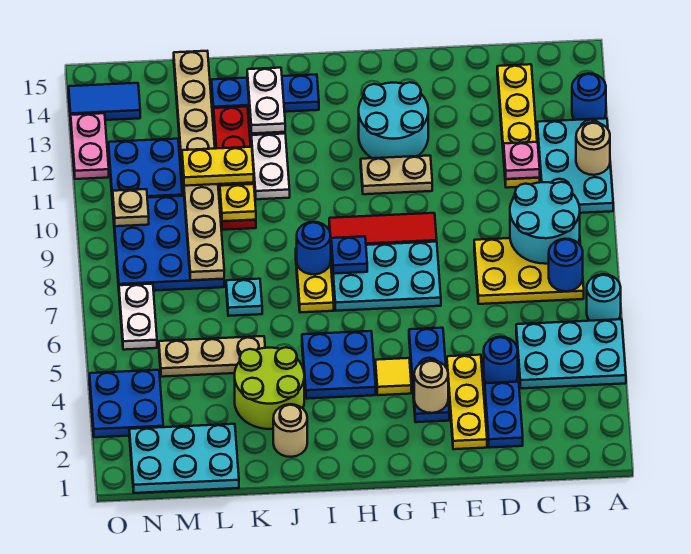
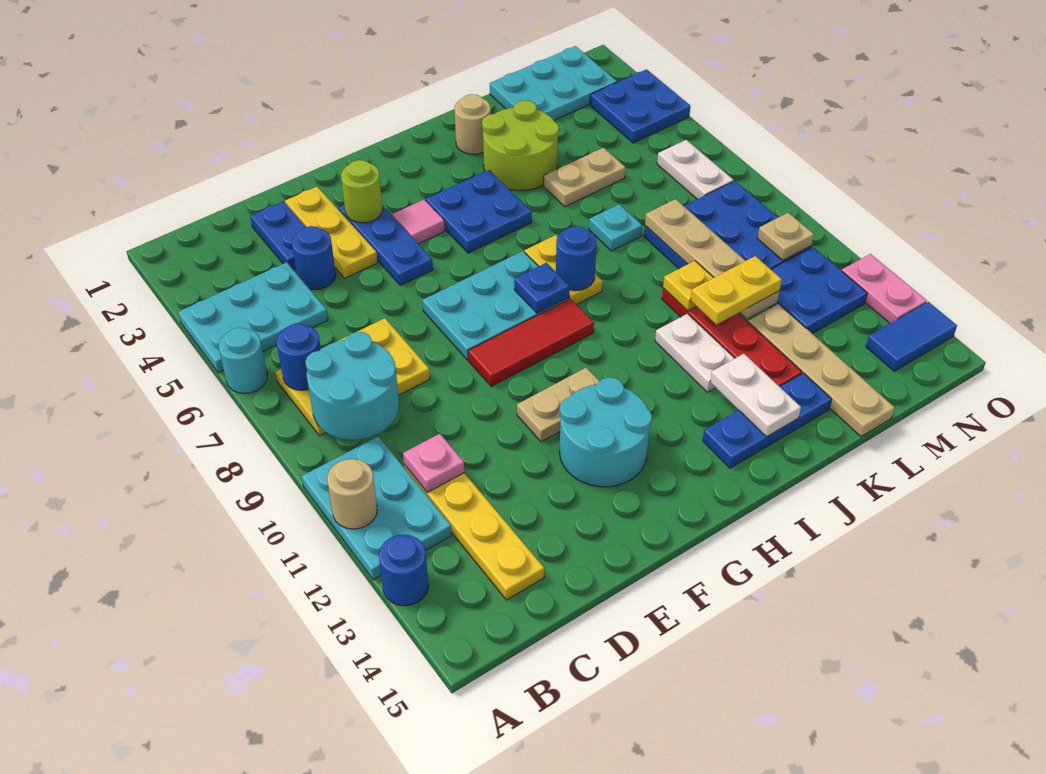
tan round brick F3 level 2 -> lime round brick F3 level 2
yellow tile G4 level 1 -> pink tile G4 level 1
tan plate K5:M5 level 1 -> tan plate K5:L5 level 1

